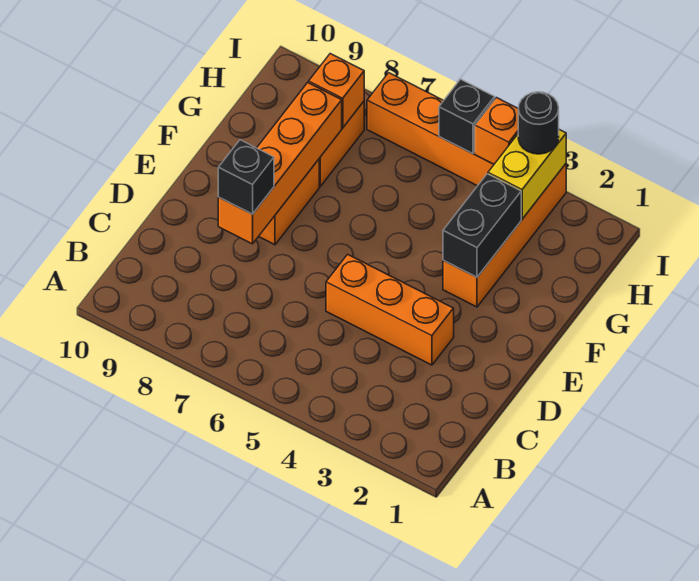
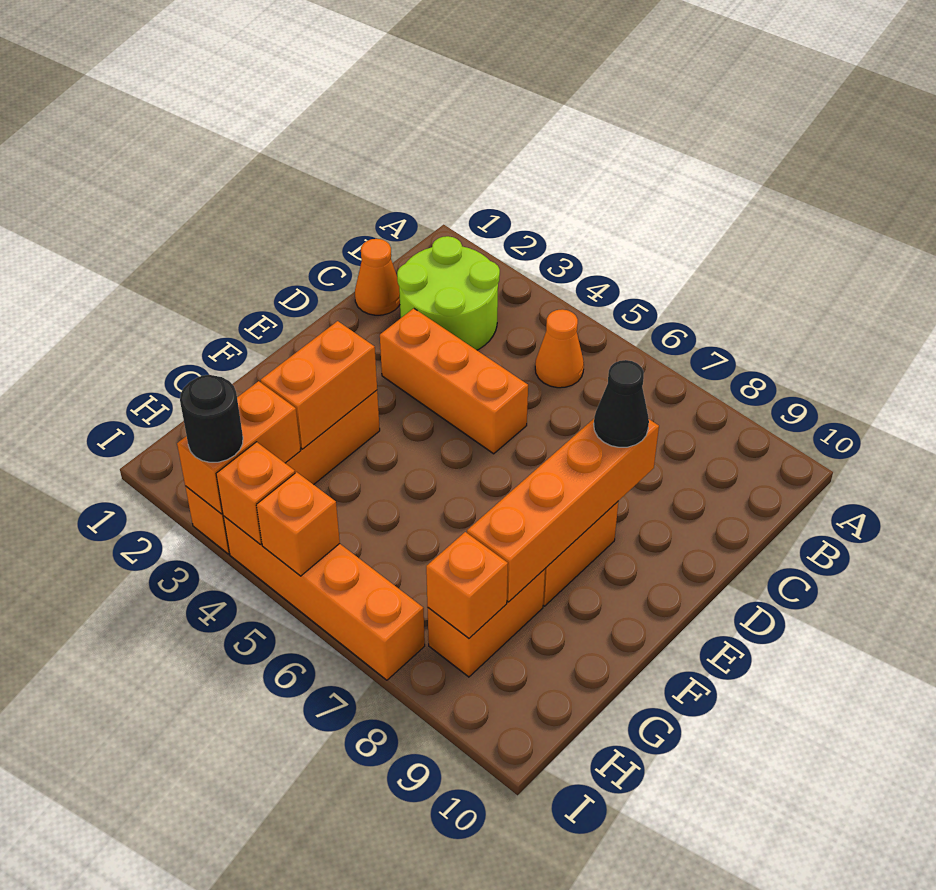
none -> lime round brick B2:C3 level 1
none -> orange cone B5 level 1
none -> orange cone C1 level 1
black brick D8 level 3 -> black cone D8 level 3
black brick F3:G3 level 2 -> orange brick F3:G3 level 2
yellow brick H3:I3 level 2 -> orange brick H3:I3 level 2
black brick I5 level 2 -> orange brick I5 level 2

